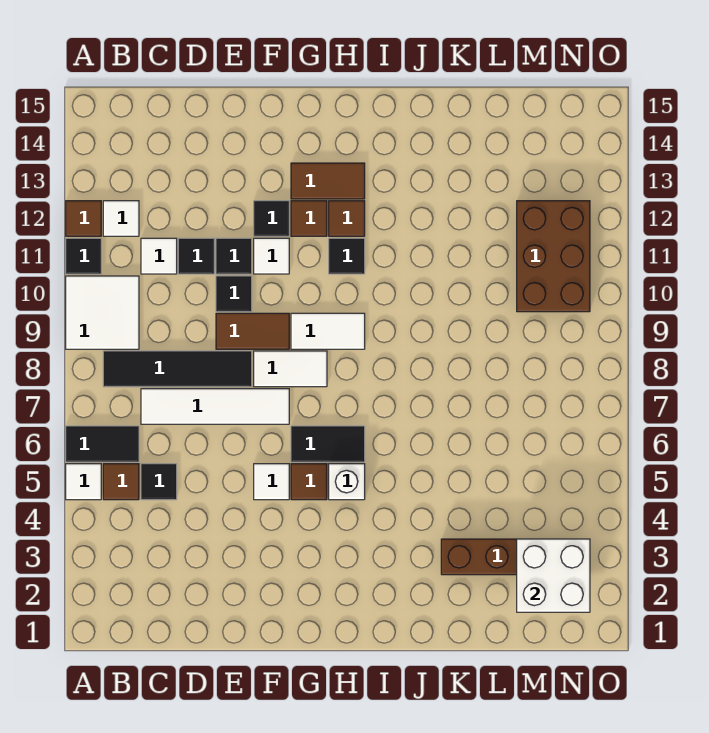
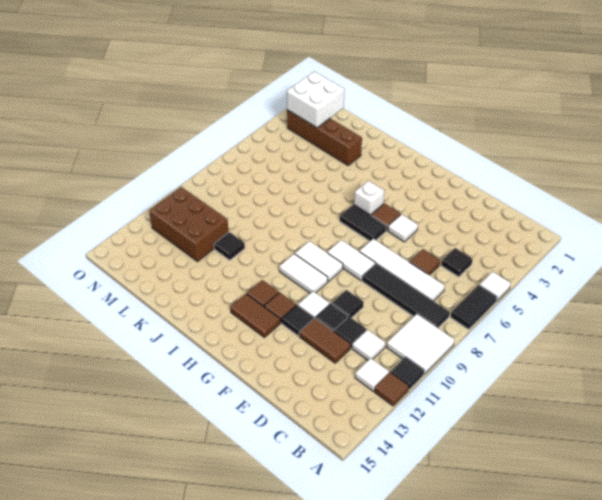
black tile A6:B6 level 1 -> black tile A6:A7 level 1
brown tile B5 level 1 -> brown tile D6 level 1
brown tile E9:F9 level 1 -> brown tile D12:E12 level 1
none -> white tile G10:H10 level 1
black tile H11 level 1 -> black tile K11 level 1
brown brick M10:N12 level 1 -> brown brick L11:N12 level 1

